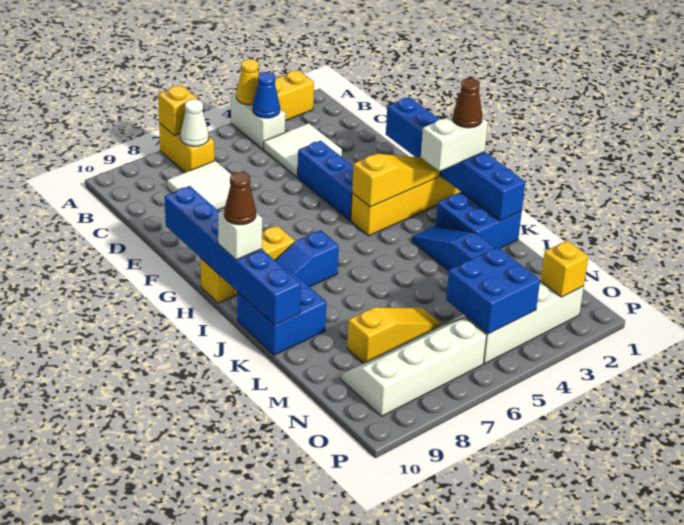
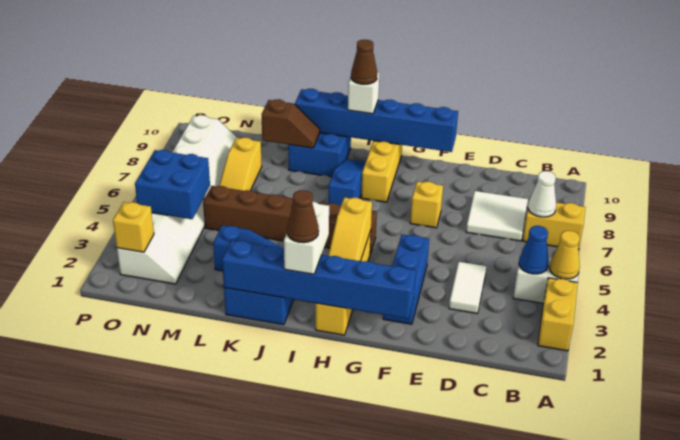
yellow brick A7 level 2 -> yellow brick F7 level 1
white tile C3:D4 level 1 -> white tile D3:D4 level 1
blue brick E4:G4 level 1 -> blue brick F2:F4 level 1
none -> brown brick H5:M5 level 1
none -> brown slope K9:L9 level 2 top L

